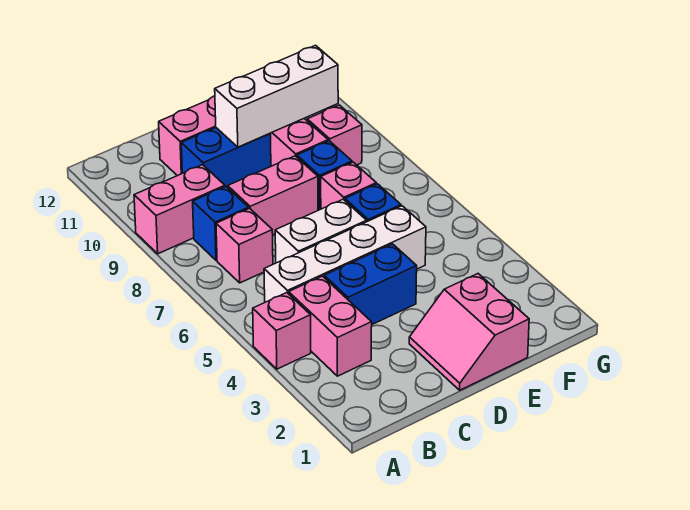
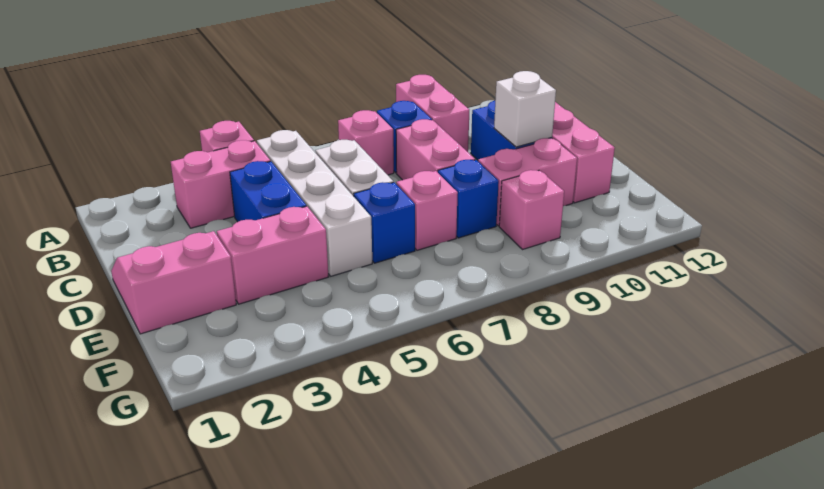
white brick D10:F10 level 2 -> white brick D10 level 2
none -> pink brick E3:E4 level 1

